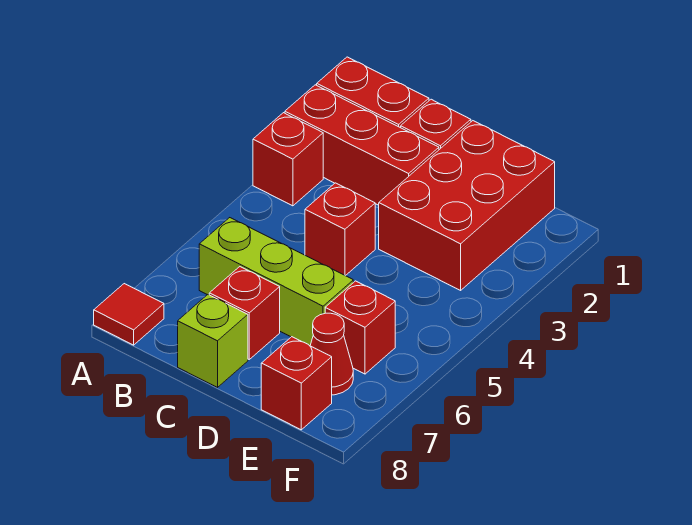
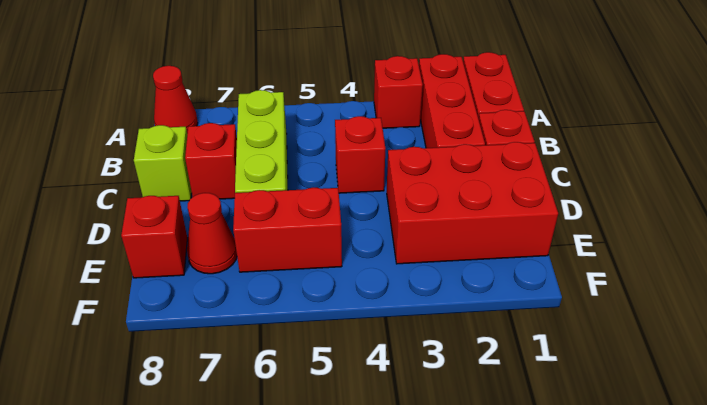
red tile A8 level 1 -> red cone A8 level 1
red brick E6 level 1 -> red brick E5:E6 level 1

